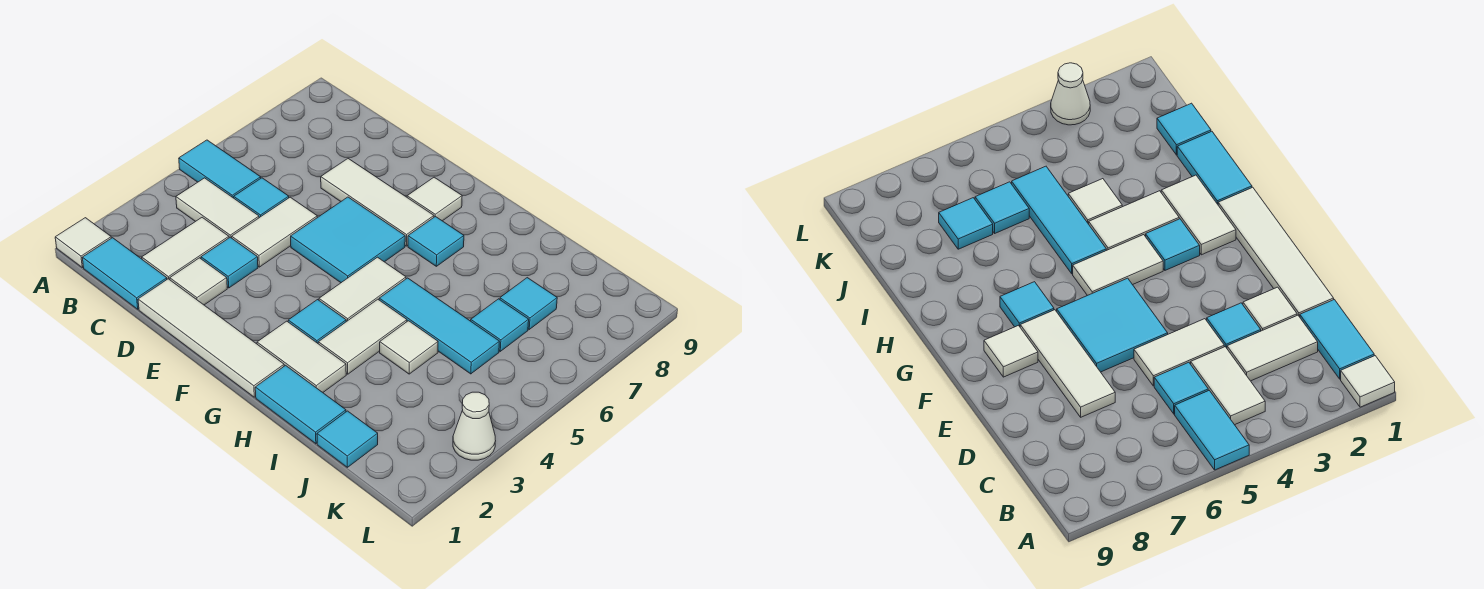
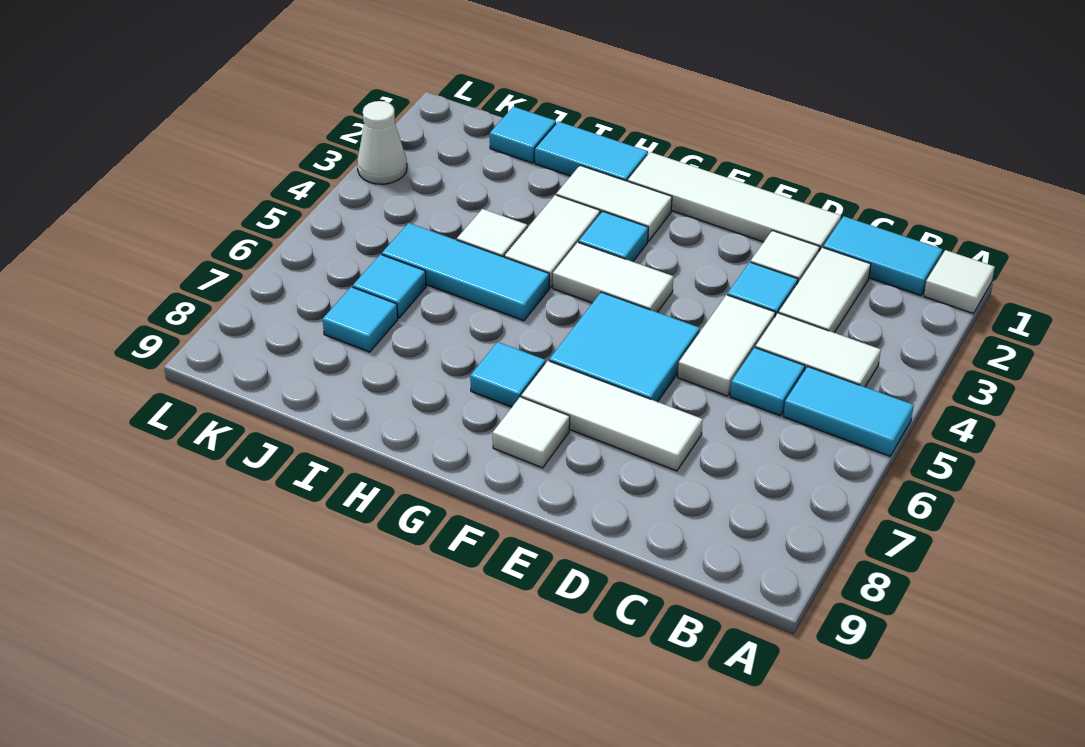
white tile G4:G5 level 1 -> white tile F4:G4 level 1

